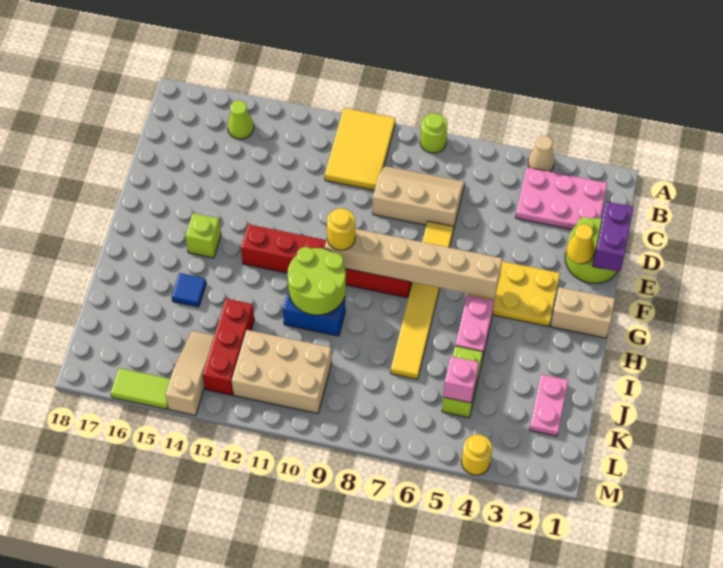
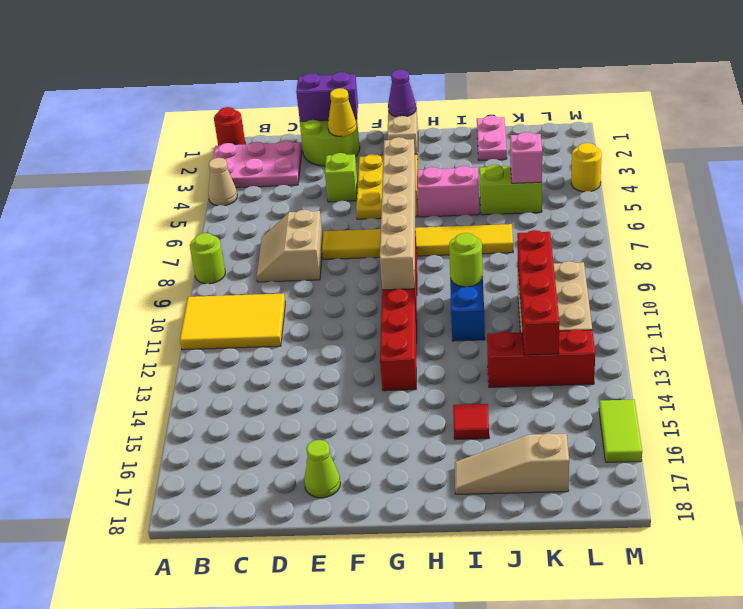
none -> red round brick A1 level 1
pink plate B2:C4 level 1 -> pink plate A2:C3 level 1
lime cone B15 level 1 -> lime cone E17 level 1
tan slope C7:D9 level 1 top D -> tan slope C7:D8 level 1 top D
none -> purple cone G1 level 2
yellow round brick G10 level 3 -> none
lime brick G15 level 1 -> lime brick E4 level 1
lime round brick H10:I11 level 2 -> lime round brick I10 level 2
blue tile I15 level 1 -> red tile I15 level 1
pink plate J2:K2 level 1 -> pink plate J1:J2 level 1
none -> red brick K10:K13 level 2
tan slope K14:M14 level 1 top M -> tan slope I17:K17 level 1 top K

